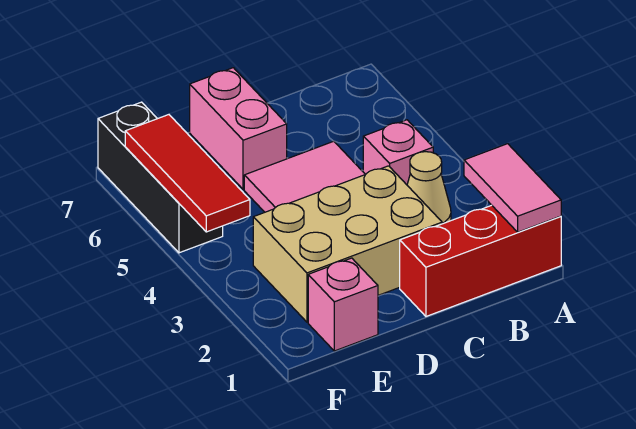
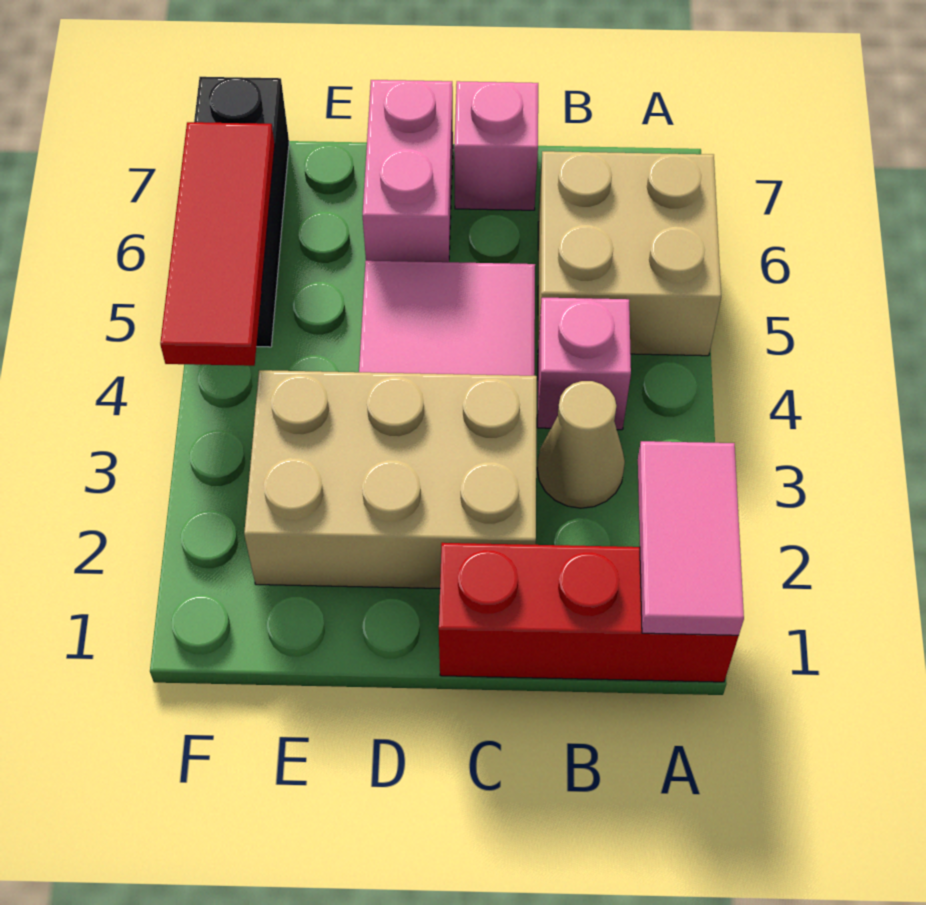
none -> tan brick A5:B6 level 1
pink brick E1 level 1 -> pink brick C7 level 1

